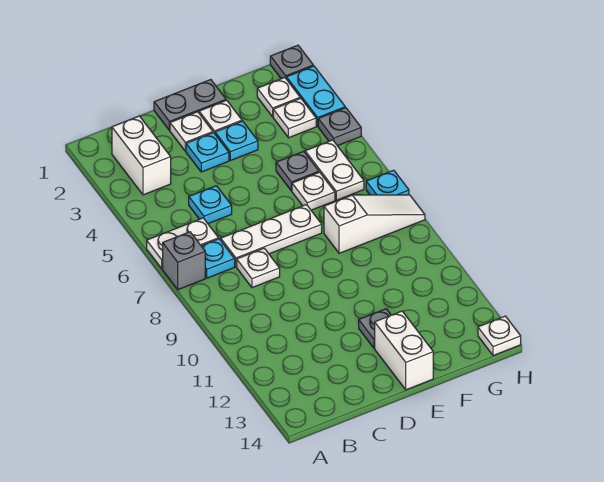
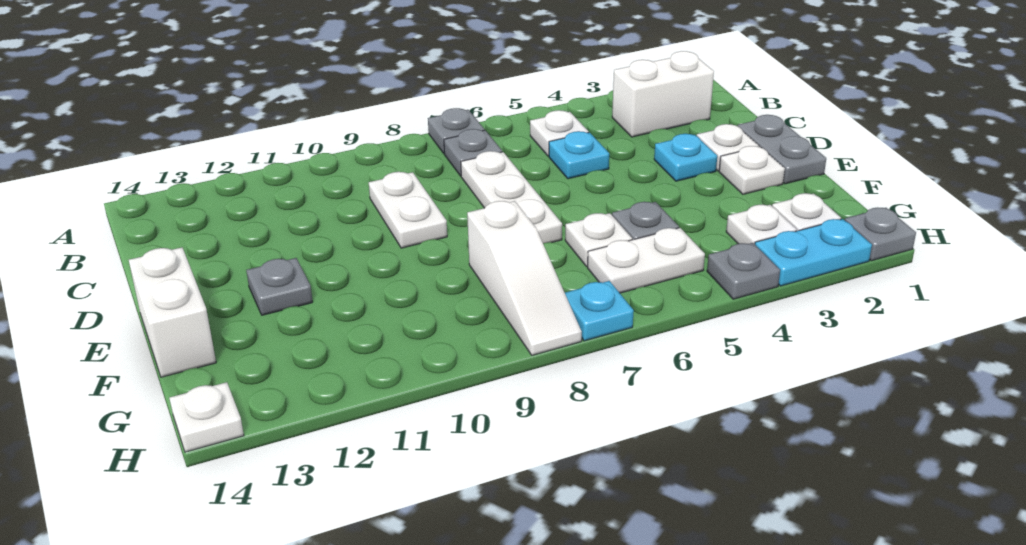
white plate A6:B6 level 1 -> white plate C9:D9 level 1
grey brick A7 level 1 -> grey plate A7 level 1
cyan plate B7 level 1 -> grey plate B7 level 1
white plate C8 level 1 -> white plate B5 level 1
cyan plate E3 level 1 -> none
white brick E13:E14 level 1 -> white brick E14:F14 level 1

